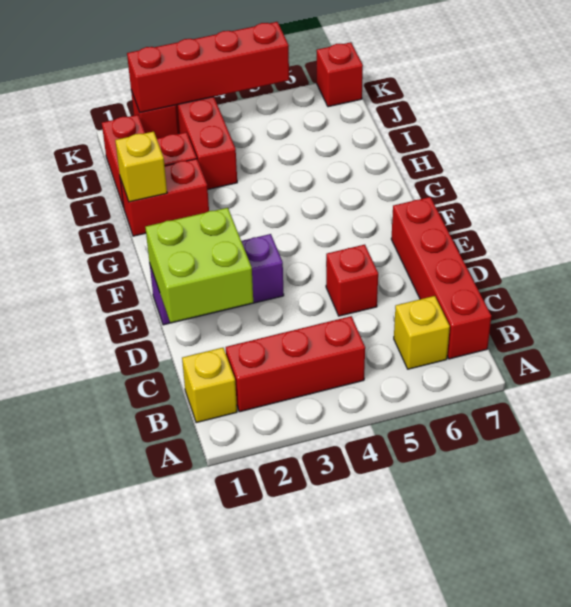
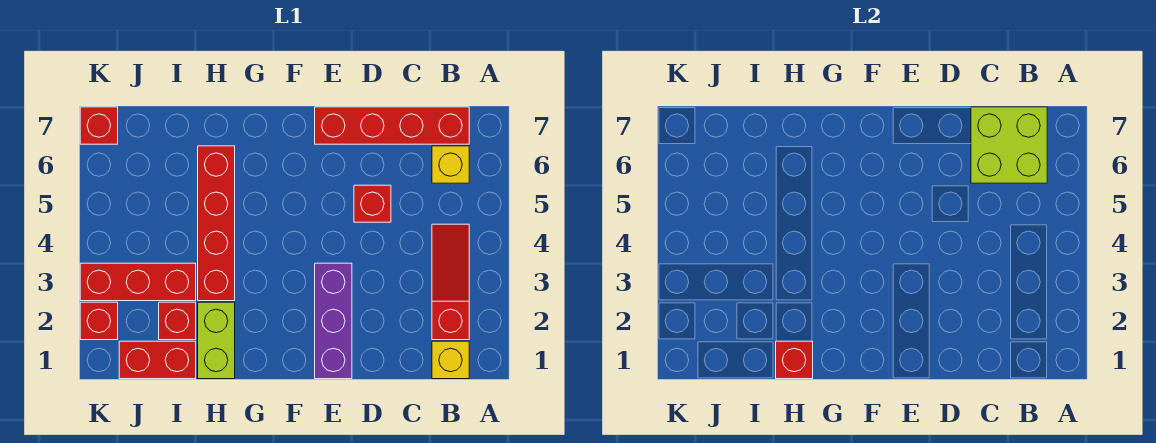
red brick B2:B4 level 1 -> red slope B2:B4 level 1 top 2
lime brick D1:E2 level 2 -> lime brick B6:C7 level 2
red brick H1:H2 level 1 -> lime brick H1:H2 level 1
yellow brick H1 level 2 -> red brick H1 level 2
red brick K2:K5 level 2 -> red brick H3:H6 level 1

